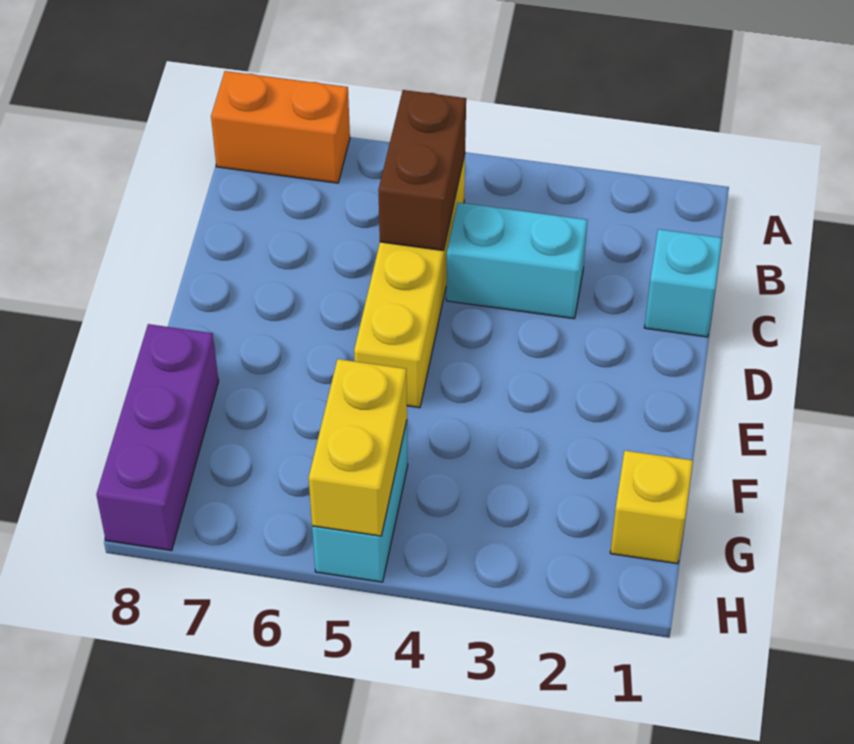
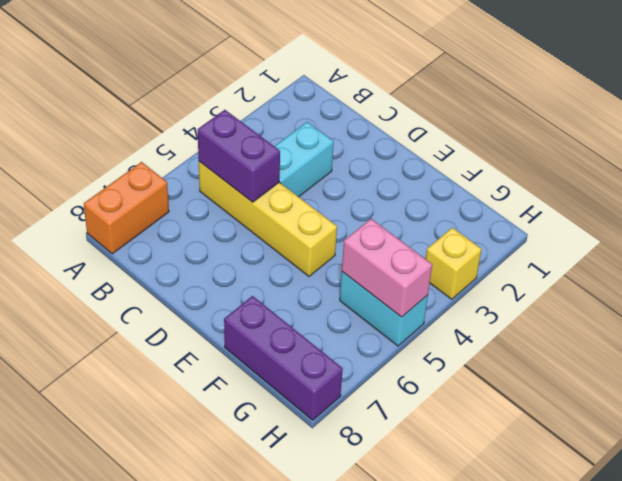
brown brick B5:C5 level 2 -> purple brick B5:C5 level 2
cyan brick C1 level 1 -> none
yellow brick G1 level 1 -> yellow brick H3 level 1
yellow brick G5:H5 level 2 -> pink brick G5:H5 level 2

